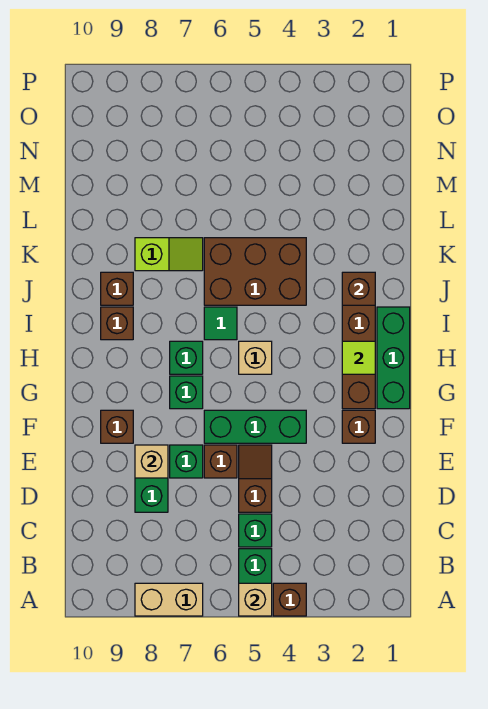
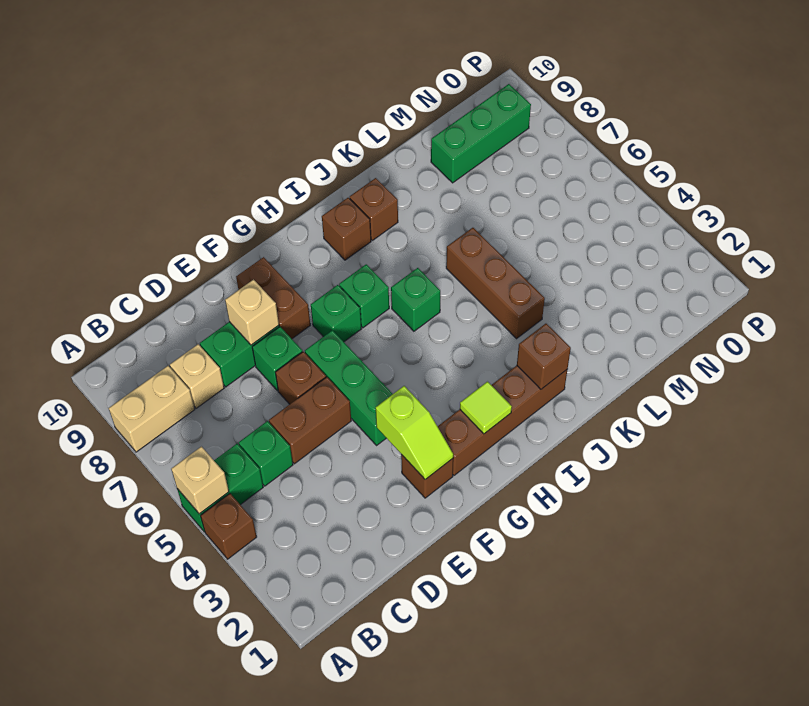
tan brick A7:A8 level 1 -> tan brick A8:B8 level 1
brown slope D5:E5 level 1 top D -> brown brick D5:E5 level 1
brown brick F9 level 1 -> brown brick F8:F9 level 1
green brick G1:I1 level 1 -> green brick M9:O9 level 1
tan brick H5 level 1 -> tan brick C8 level 1
green tile I6 level 1 -> green brick I6 level 1
brown brick J4:K6 level 1 -> brown brick K4:K6 level 1
lime slope K7:K8 level 1 top 8 -> lime slope F2:F3 level 2 top 3

